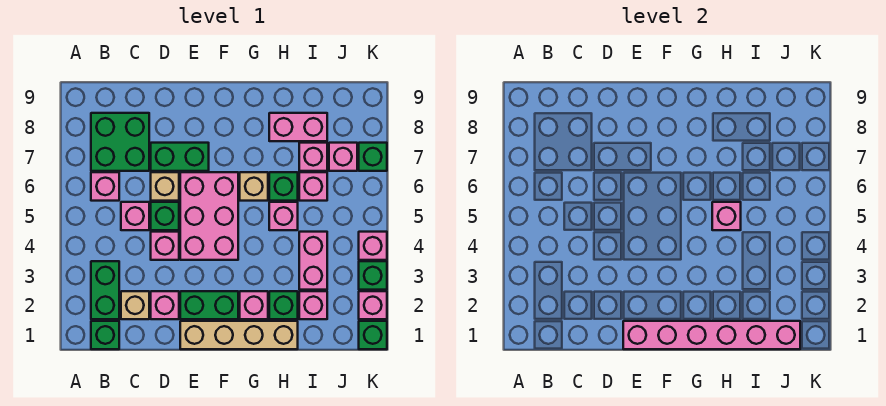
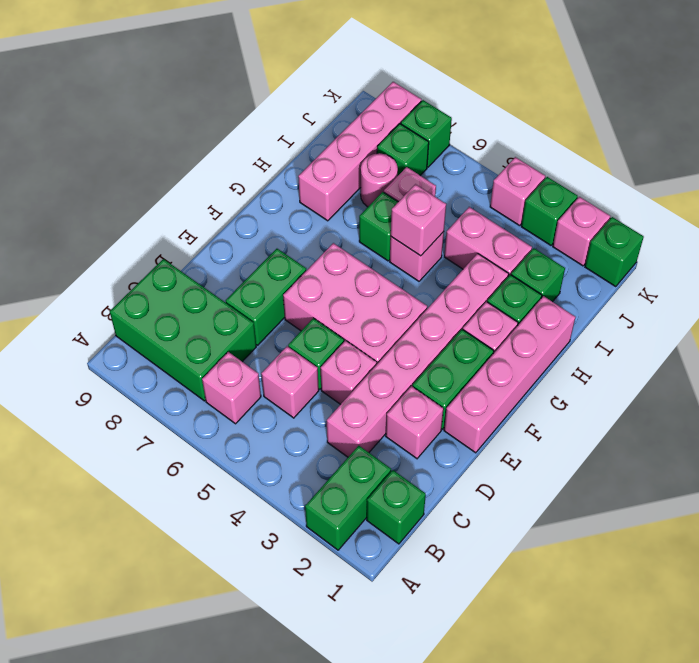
green brick B2:B3 level 1 -> green brick A2:B2 level 1
green brick B7:C8 level 1 -> green brick B7:C9 level 1
tan brick C2 level 1 -> none
tan brick D6 level 1 -> none
tan brick E1:H1 level 1 -> pink brick E1:H1 level 1
pink brick E1:J1 level 2 -> pink brick C3:H3 level 1
tan brick G6 level 1 -> none
pink brick H8:I8 level 1 -> pink brick H8:K8 level 1
pink brick I2 level 1 -> green brick I2 level 1
pink brick I7 level 1 -> pink round brick I7 level 1
pink brick J7 level 1 -> green brick J7 level 1

